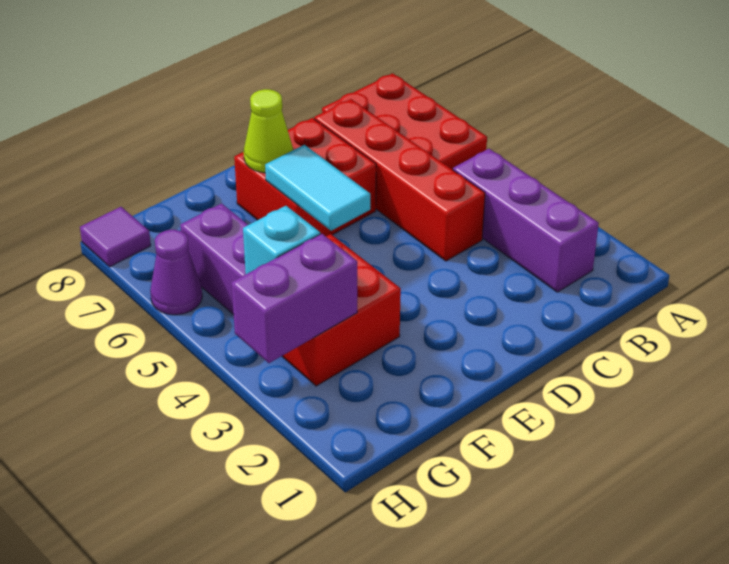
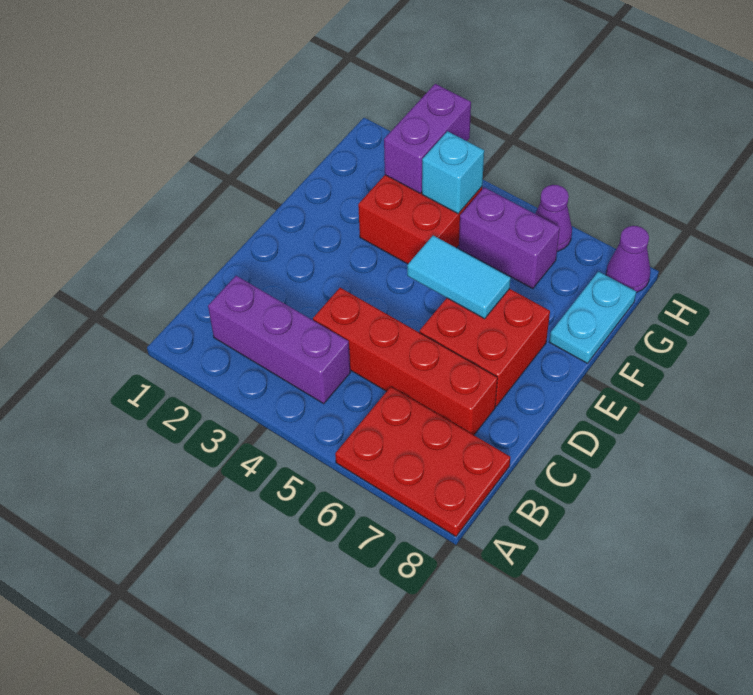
lime cone E7 level 2 -> none
none -> cyan plate F8:G8 level 1
purple tile H8 level 1 -> purple cone H8 level 1

